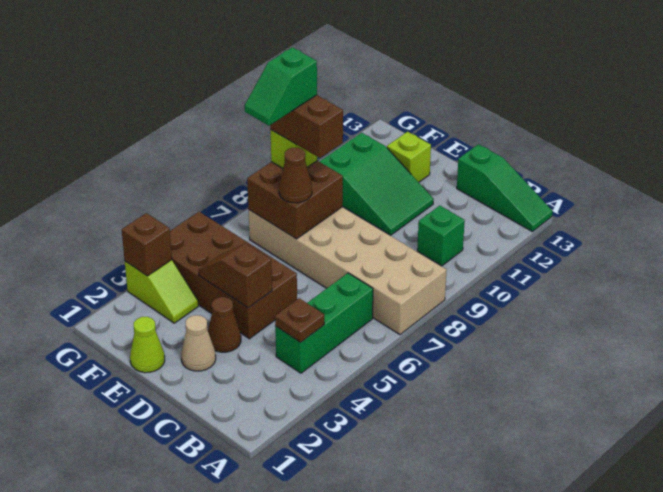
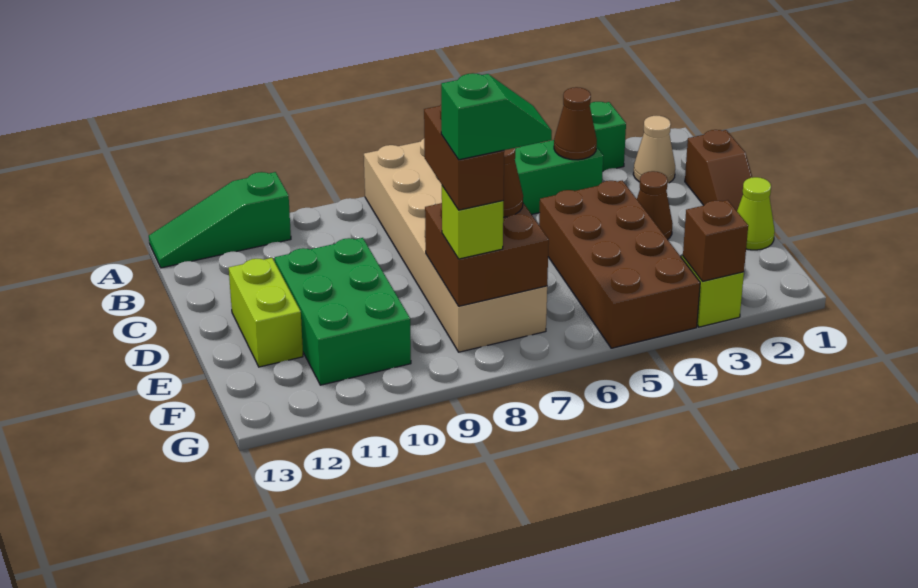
green slope A13:C13 level 1 top C -> green slope A11:A13 level 1 top 11
brown plate B4 level 2 -> brown cone B4 level 2
green brick B10 level 1 -> green brick A3 level 1
tan cone D2 level 1 -> tan cone B2 level 1
brown slope D4:E4 level 2 top D -> brown slope C1:D1 level 1 top C
green slope D10:F11 level 1 top F -> green brick D10:F11 level 1
lime brick E12 level 1 -> lime brick D12:E12 level 1

